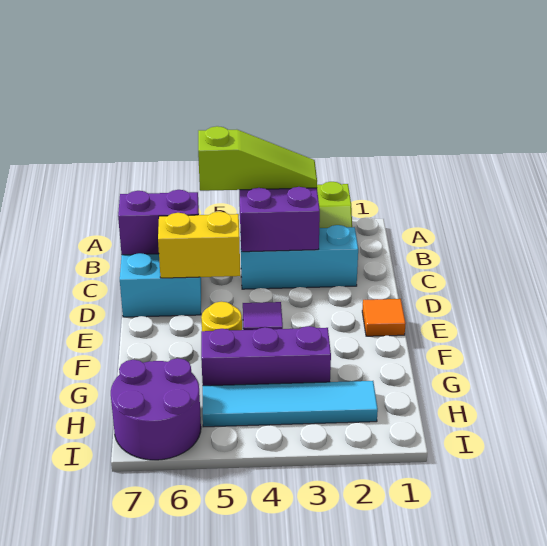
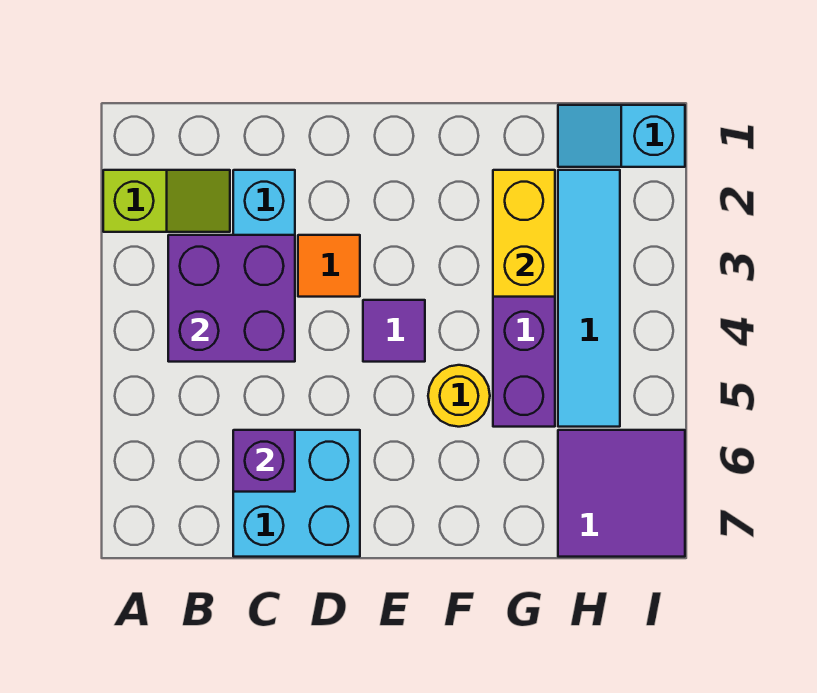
lime slope B3:B5 level 3 top 5 -> none
purple brick C6:C7 level 2 -> purple brick C6 level 2
yellow brick D5:D6 level 2 -> yellow brick G2:G3 level 2
orange tile E1 level 1 -> orange tile D3 level 1
none -> cyan slope H1:I1 level 1 top I
purple round brick H6:I7 level 1 -> purple tile H6:I7 level 1

